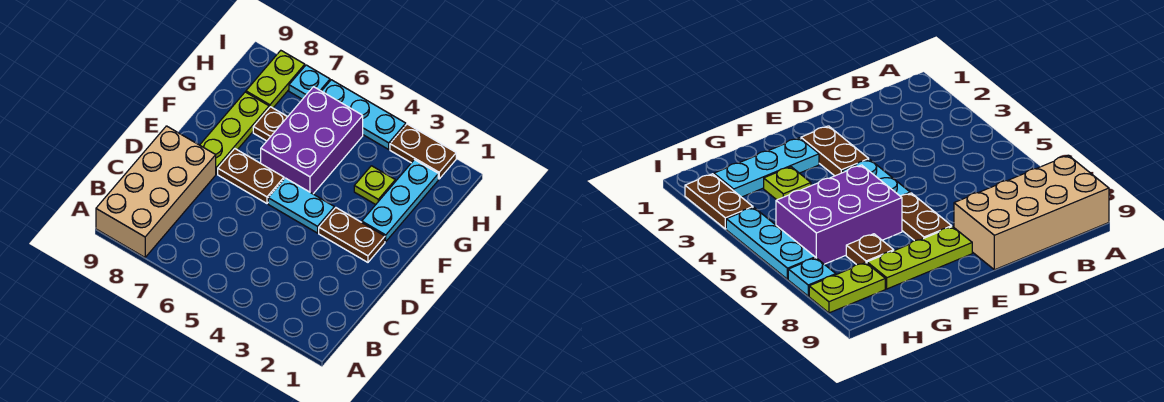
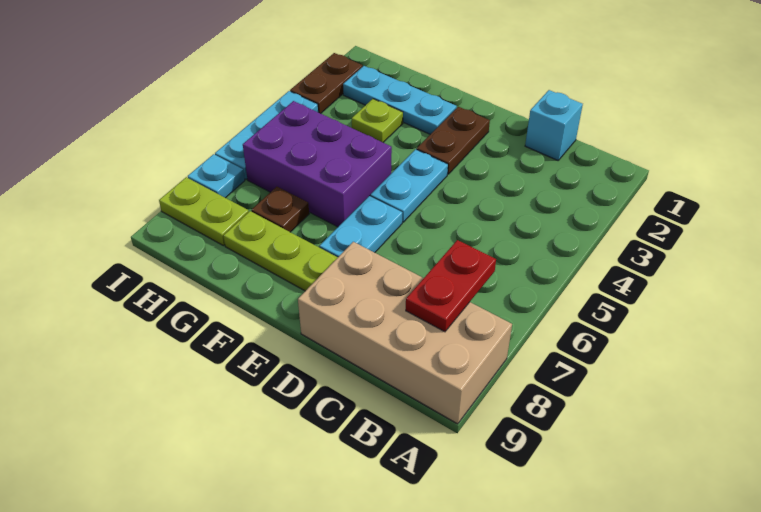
none -> red plate B7:B8 level 2
none -> cyan brick C1 level 1
brown plate E6:E7 level 1 -> cyan plate E6:E7 level 1

